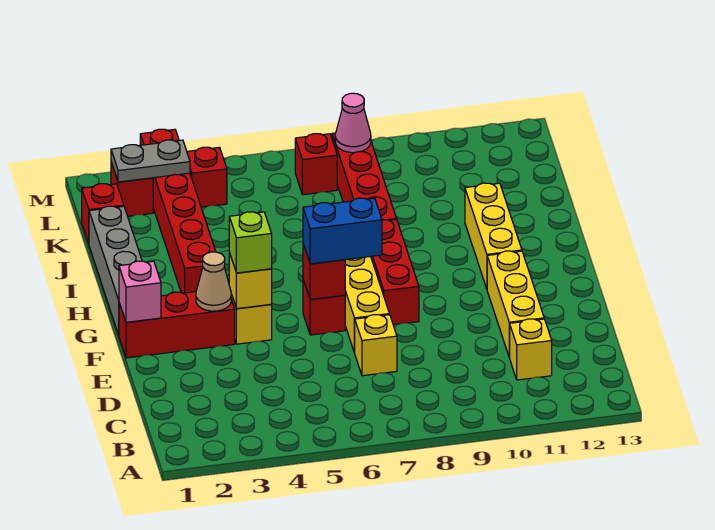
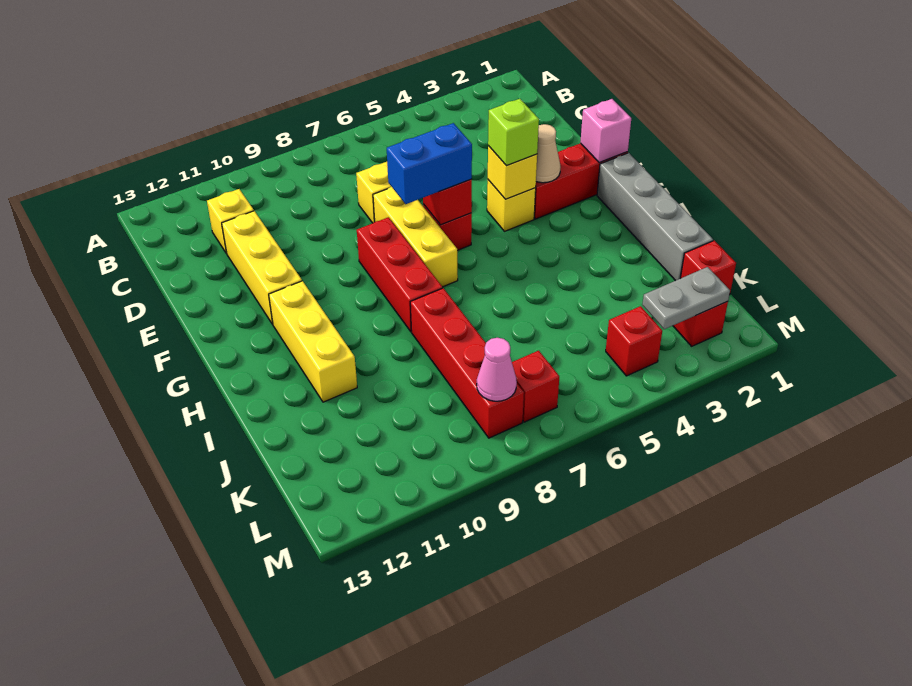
red brick H3:M3 level 1 -> none

